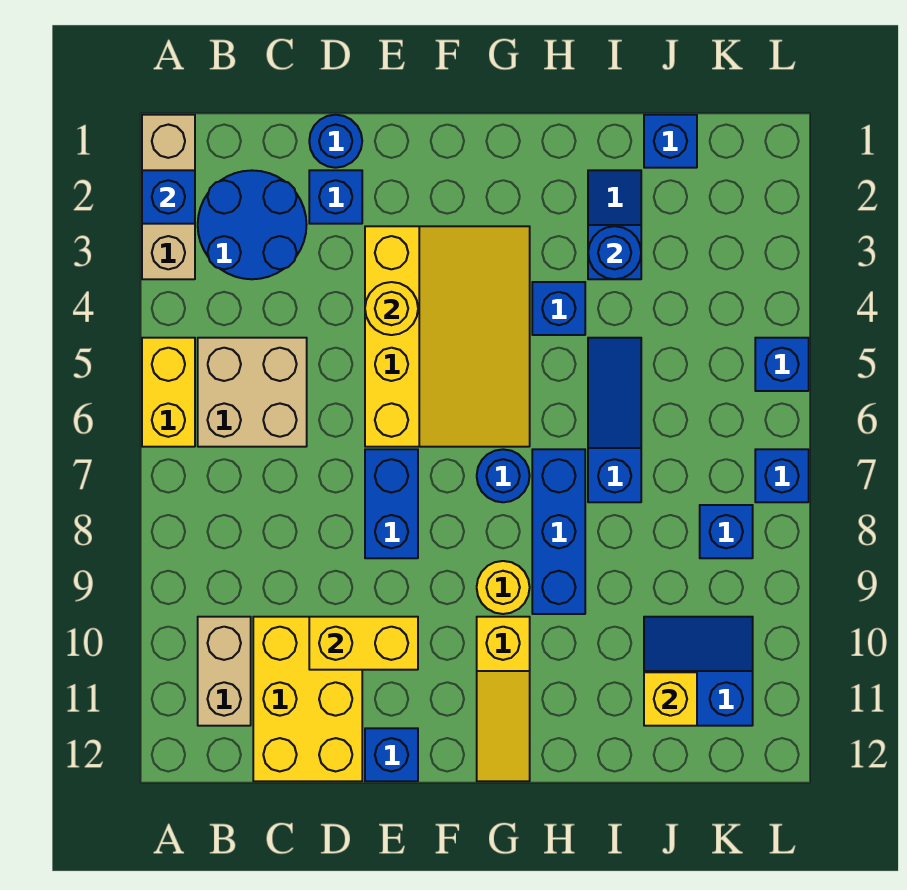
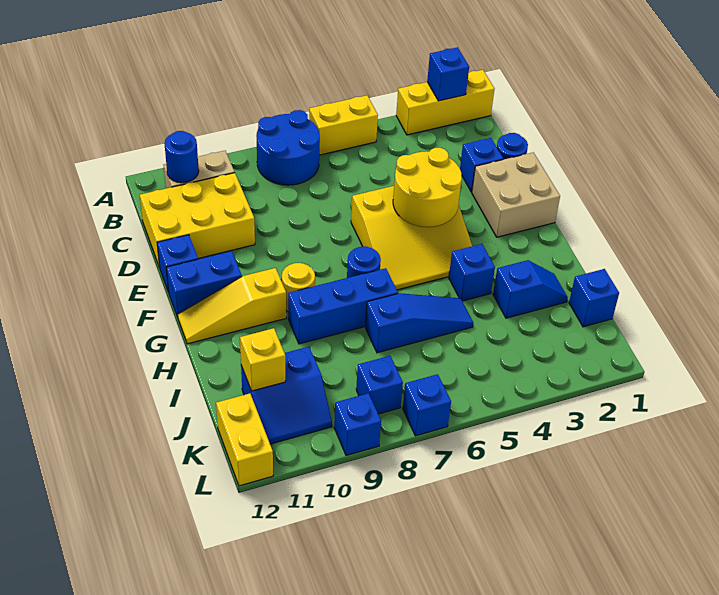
tan brick A1:A3 level 1 -> yellow brick A1:A3 level 1
blue round brick B2:C3 level 1 -> blue round brick A7:B8 level 1
tan brick B5:C6 level 1 -> tan brick E1:F2 level 1
yellow brick D10:E10 level 2 -> yellow brick K12:L12 level 1
yellow slope E3:G6 level 1 top E -> yellow slope E4:G6 level 1 top E
yellow round brick E4 level 2 -> yellow round brick E4:F5 level 2
blue brick E7:E8 level 1 -> blue brick F11:F12 level 1
blue round brick I3 level 2 -> blue round brick B11 level 2
blue slope J10:K11 level 1 top 11 -> blue slope J10:K11 level 1 top J
blue brick L5 level 1 -> blue brick L9 level 1

